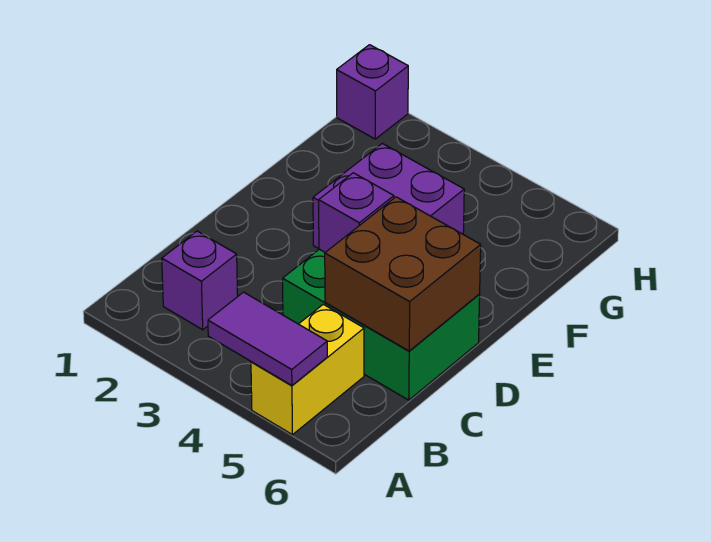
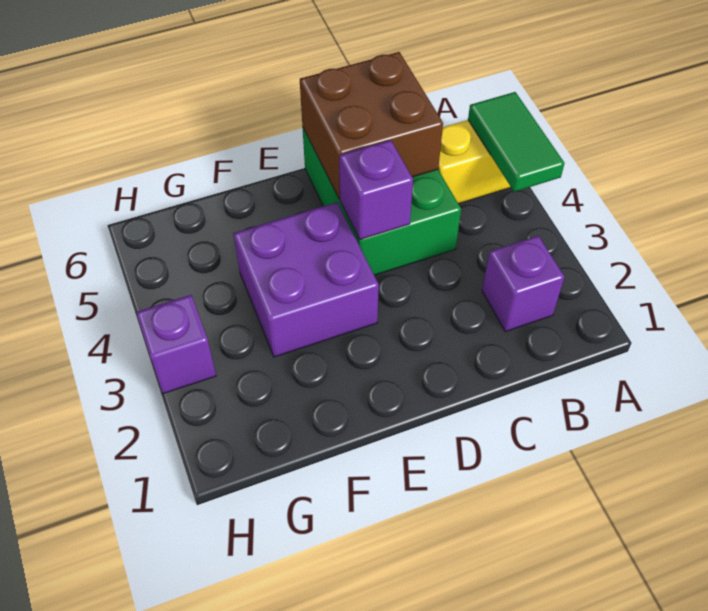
purple tile A4:A5 level 2 -> green tile A4:A5 level 2
purple brick H1 level 1 -> purple brick H3 level 1

